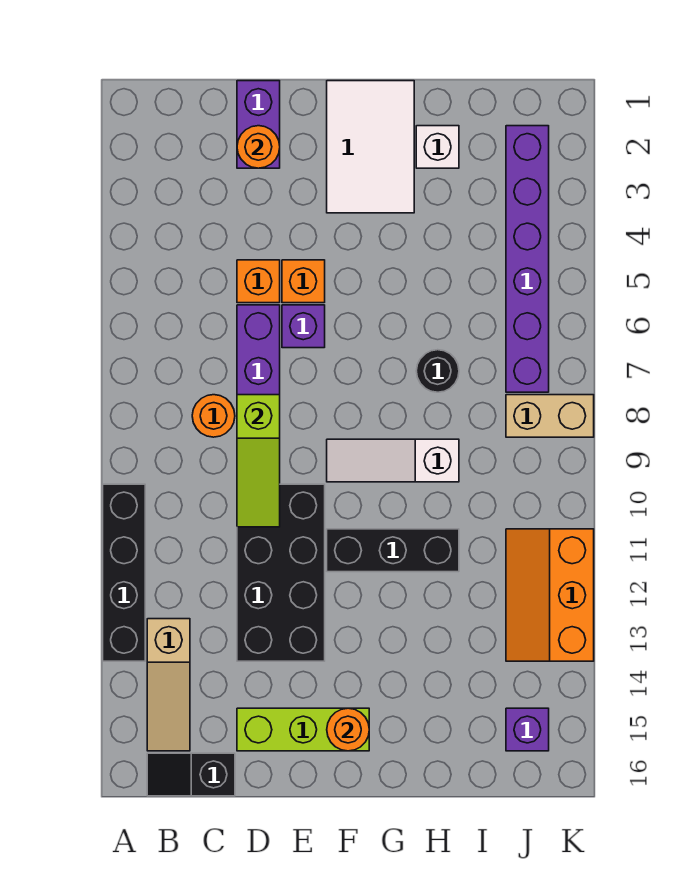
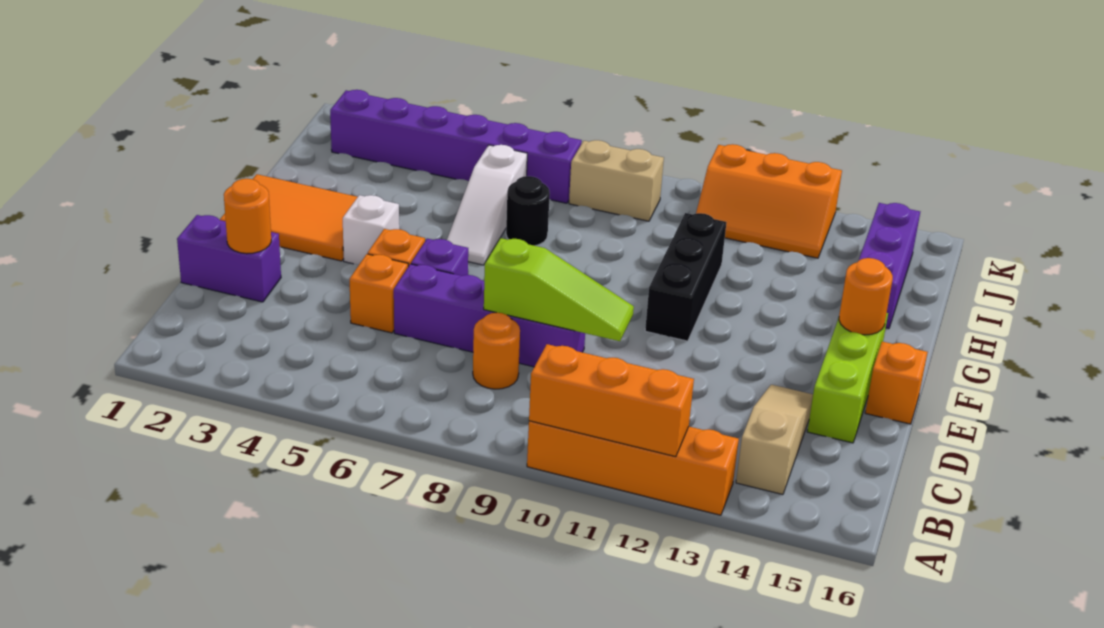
black brick A10:A13 level 1 -> orange brick A10:A13 level 1
none -> orange brick A10:A12 level 2
tan slope B13:B15 level 1 top 13 -> tan slope B14:D14 level 1 top B
black slope B16:C16 level 1 top C -> none
black brick D10:E13 level 1 -> none
none -> orange brick E16 level 1
white tile F1:G3 level 1 -> orange tile F1:G3 level 1
white slope F9:H9 level 1 top H -> white slope G6:I6 level 1 top I
white brick H2 level 1 -> white brick F4 level 1
tan brick J8:K8 level 1 -> tan brick J8:J9 level 1
purple brick J15 level 1 -> purple brick H15:J15 level 1

